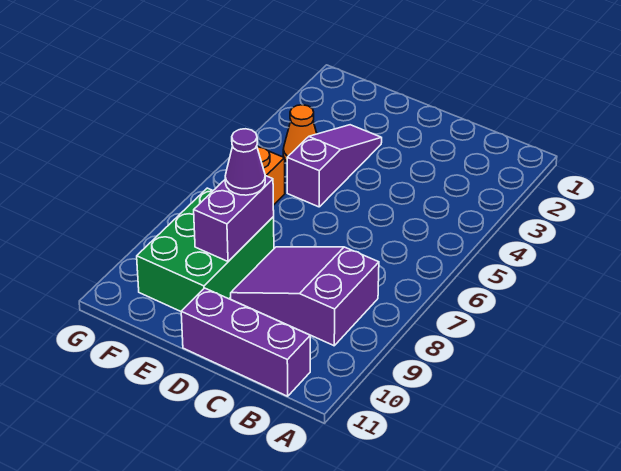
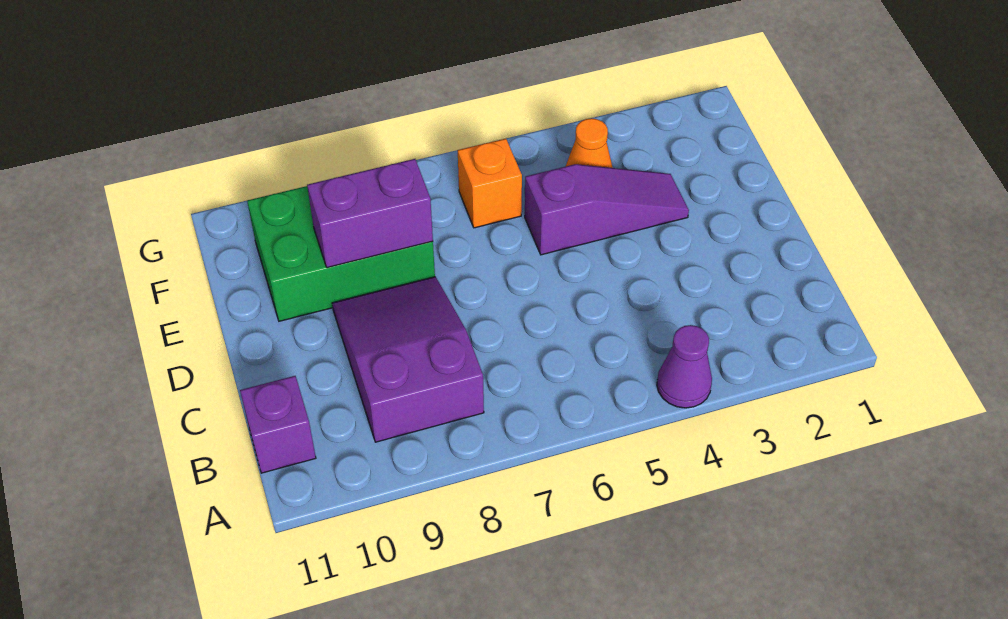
purple brick B11:D11 level 1 -> purple brick B11 level 1
purple cone E8 level 3 -> purple cone A4 level 1

